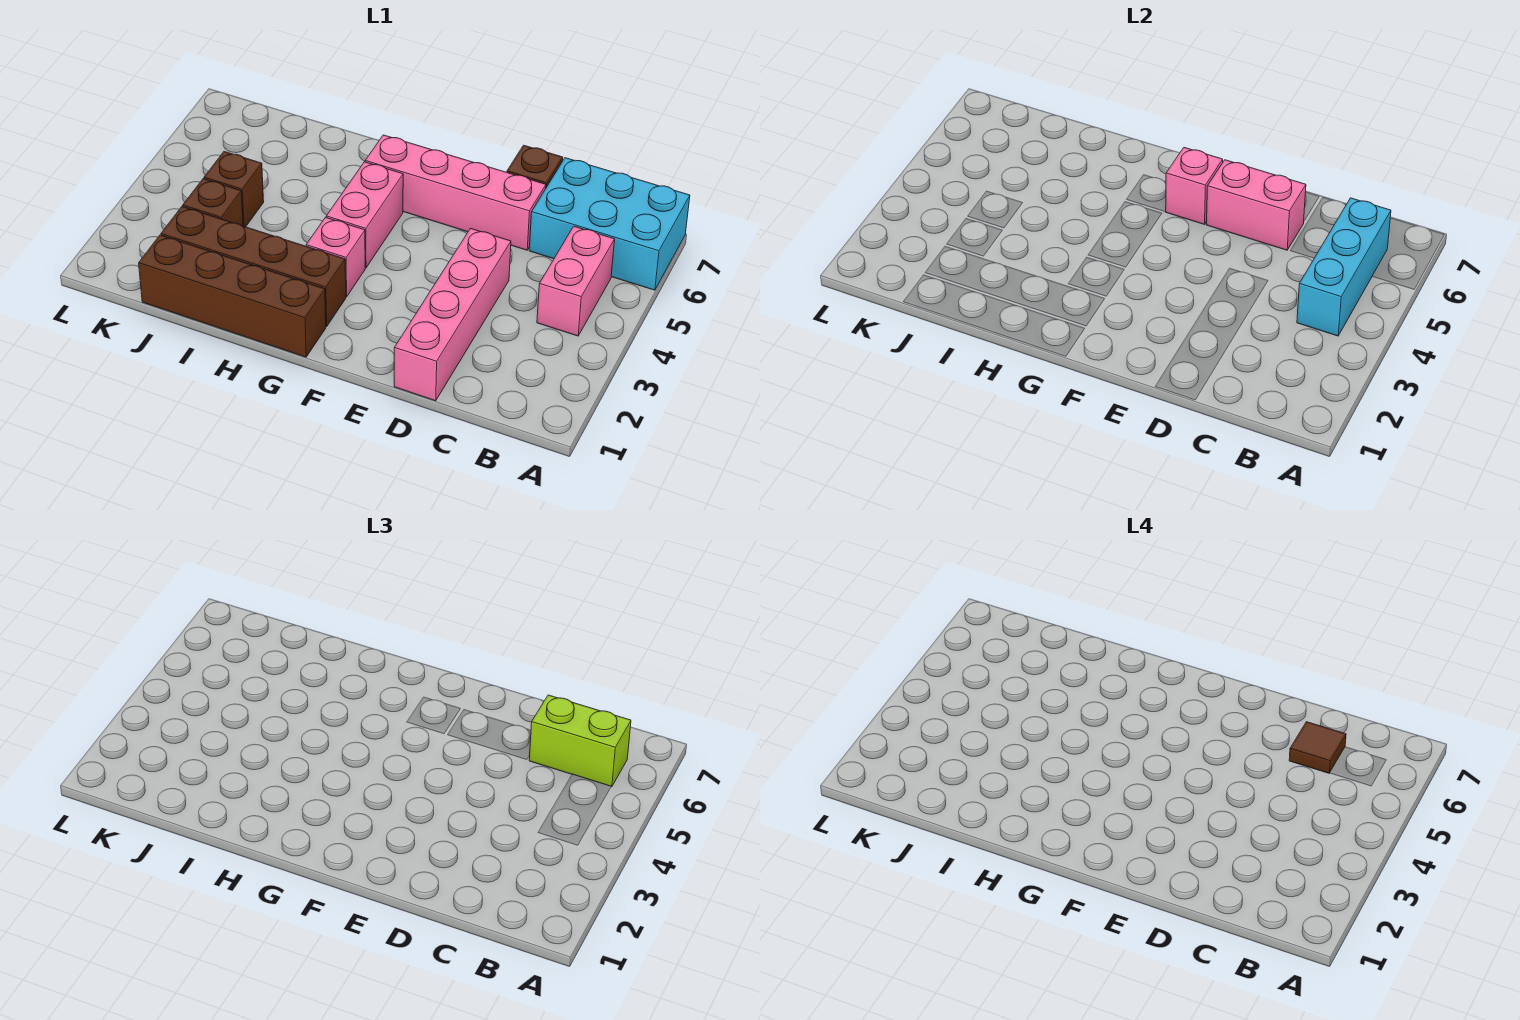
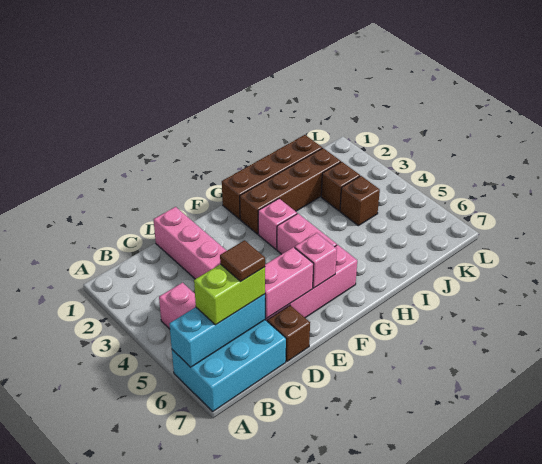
cyan brick B4:B6 level 2 -> cyan brick A6:C6 level 2

